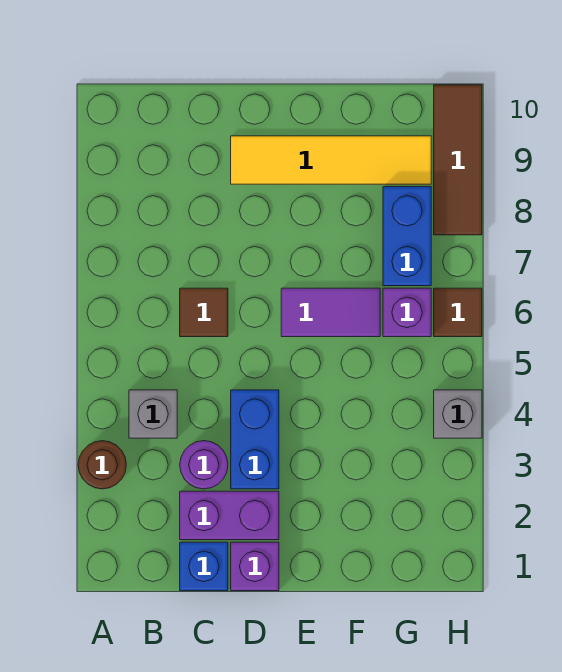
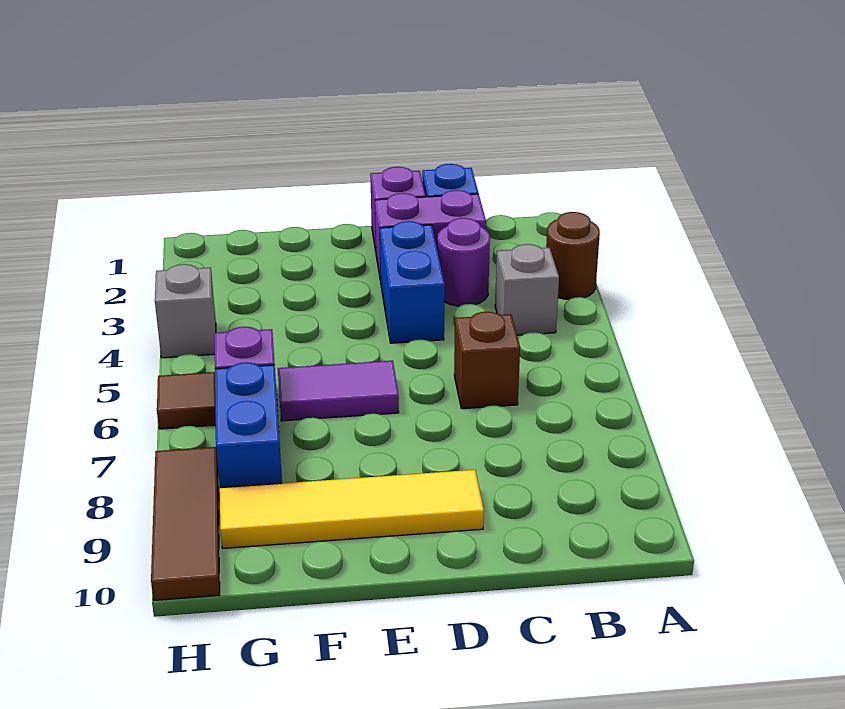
brown tile C6 level 1 -> brown brick C6 level 1

